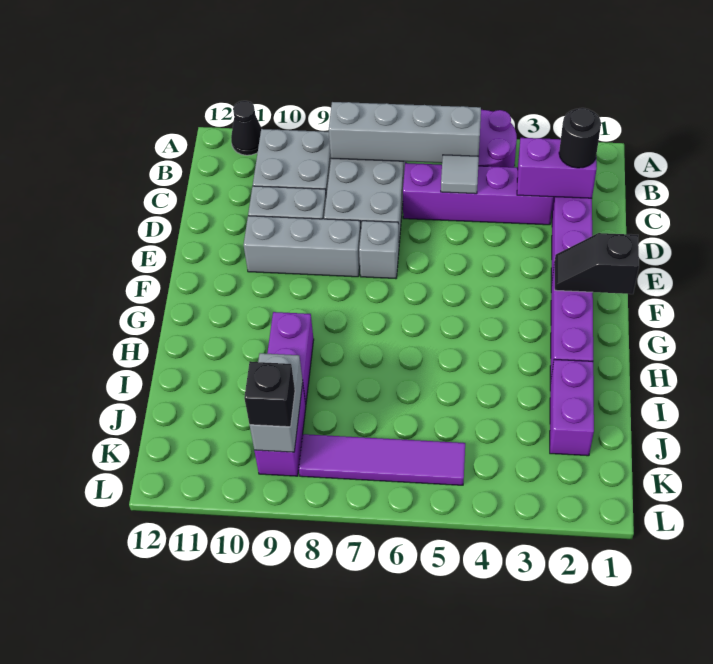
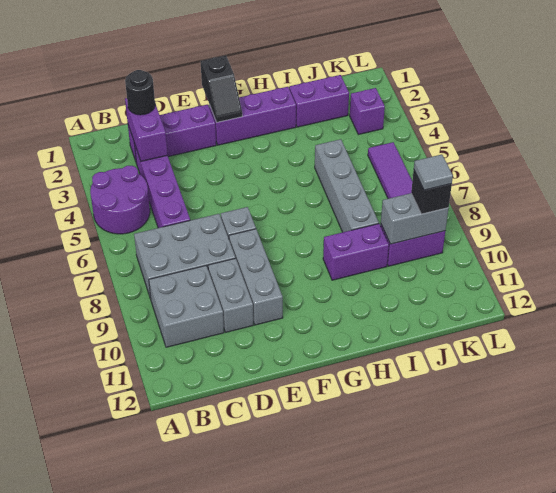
black cone A11 level 1 -> none
grey brick B5:B8 level 2 -> grey brick I5:I8 level 1
grey tile C5 level 2 -> grey tile K9 level 4
none -> purple brick K3 level 1

